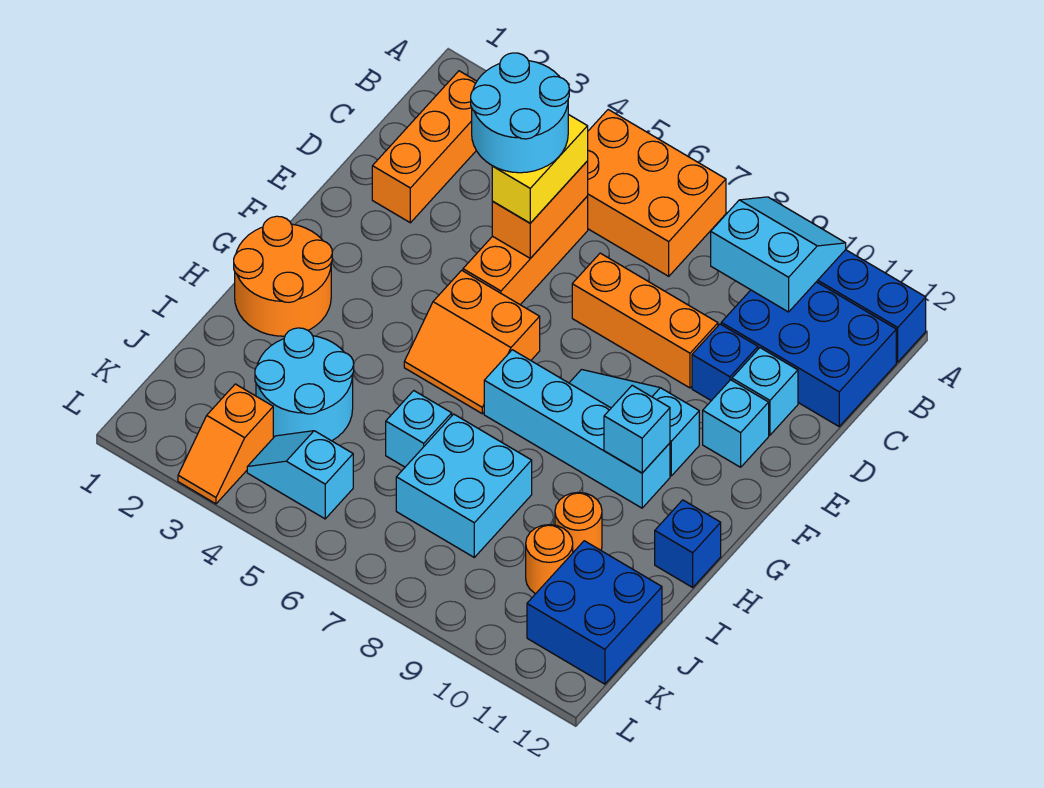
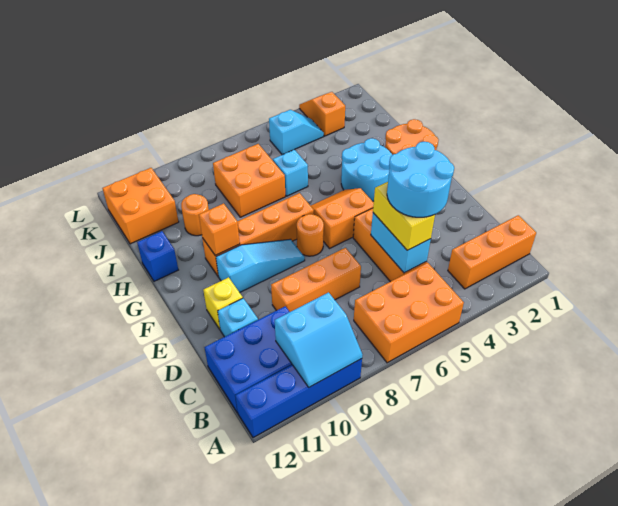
orange brick B2:D2 level 1 -> orange brick B1:B3 level 1
orange brick C5:D5 level 2 -> cyan brick C5:D5 level 2
blue brick D10 level 1 -> none
cyan brick E11 level 1 -> yellow brick E11 level 1
cyan brick G7:G10 level 1 -> orange brick G7:G10 level 1
cyan brick G10 level 2 -> orange brick G10 level 2
cyan round brick I3:J4 level 1 -> cyan round brick G3:H4 level 1
cyan brick I7:J8 level 1 -> orange brick I7:J8 level 1
orange round brick J10 level 1 -> orange round brick F7 level 1
blue brick J11:K12 level 1 -> orange brick J11:K12 level 1

